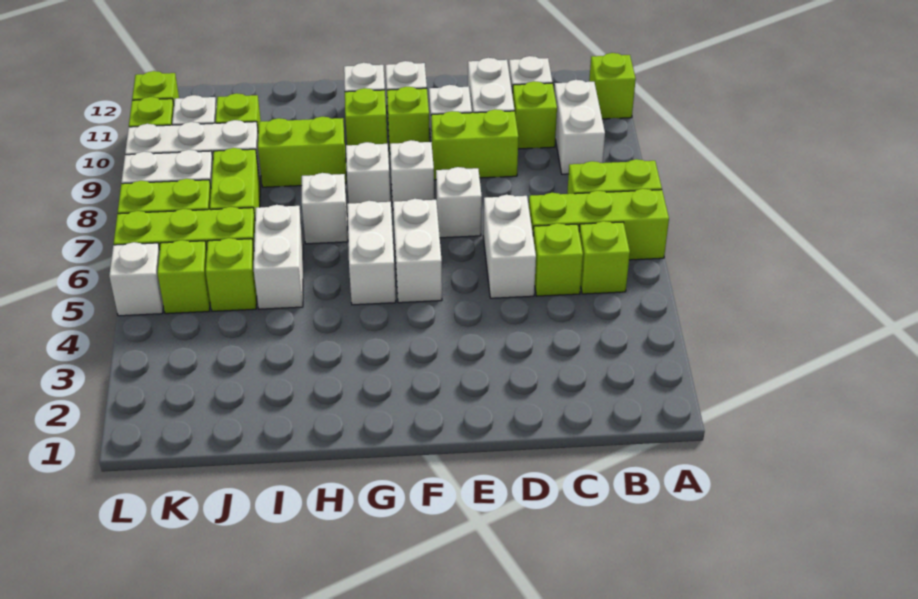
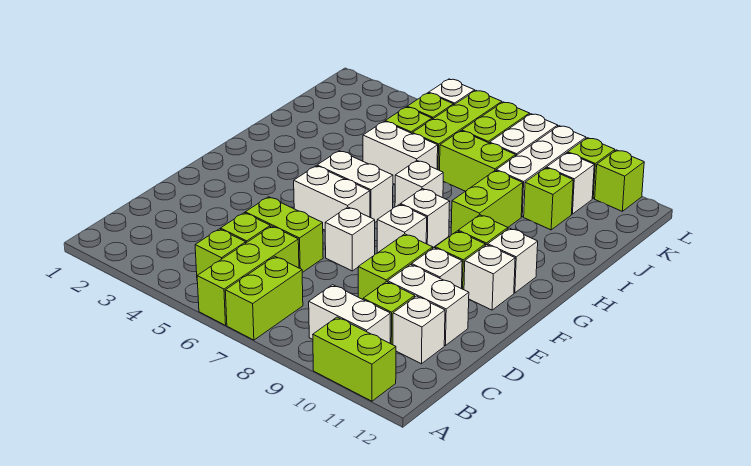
lime brick A11 level 1 -> lime brick A10:A11 level 1
white brick D5:D6 level 1 -> lime brick D5:D6 level 1

